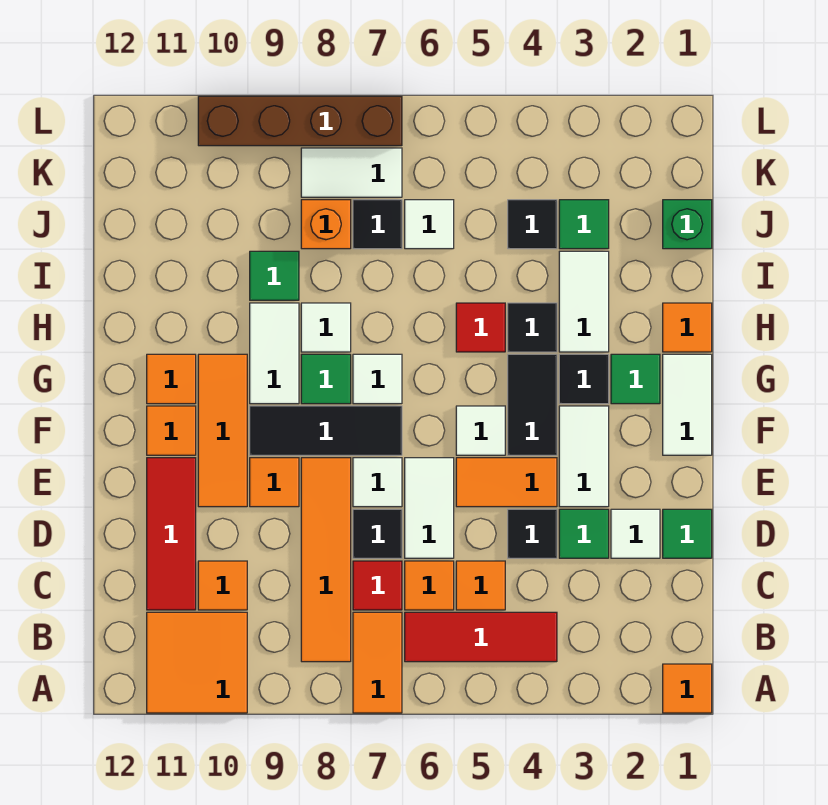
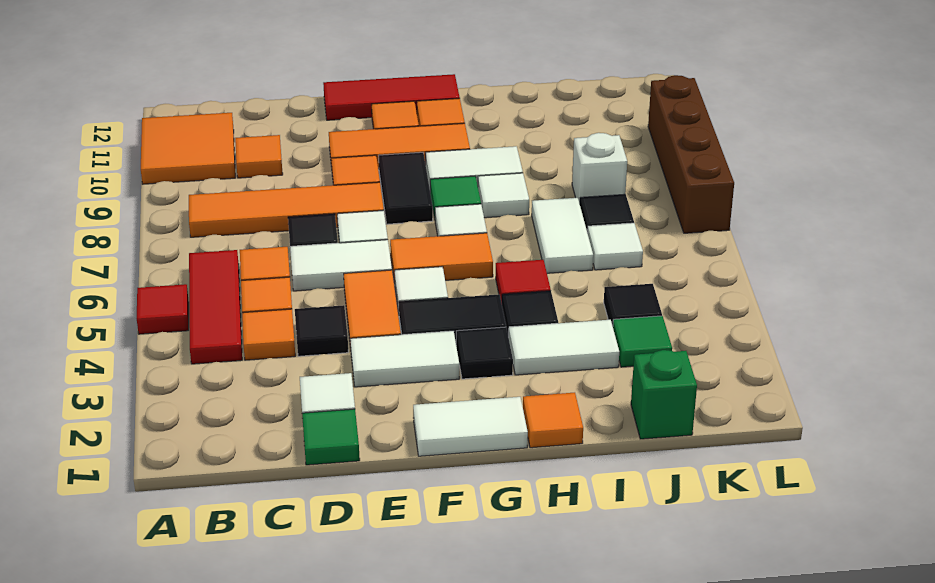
orange tile A1 level 1 -> orange tile C4 level 1
orange tile A7:B7 level 1 -> orange tile F6:G6 level 1
red tile C7 level 1 -> red tile A5 level 1
red tile C11:E11 level 1 -> red tile E12:G12 level 1
green tile D3 level 1 -> none
black tile F7:F9 level 1 -> black tile F8:F9 level 1
green tile G2 level 1 -> none
green tile I9 level 1 -> none
orange brick J8 level 1 -> white brick J8 level 1
white tile K7:K8 level 1 -> white tile I6:I7 level 1

